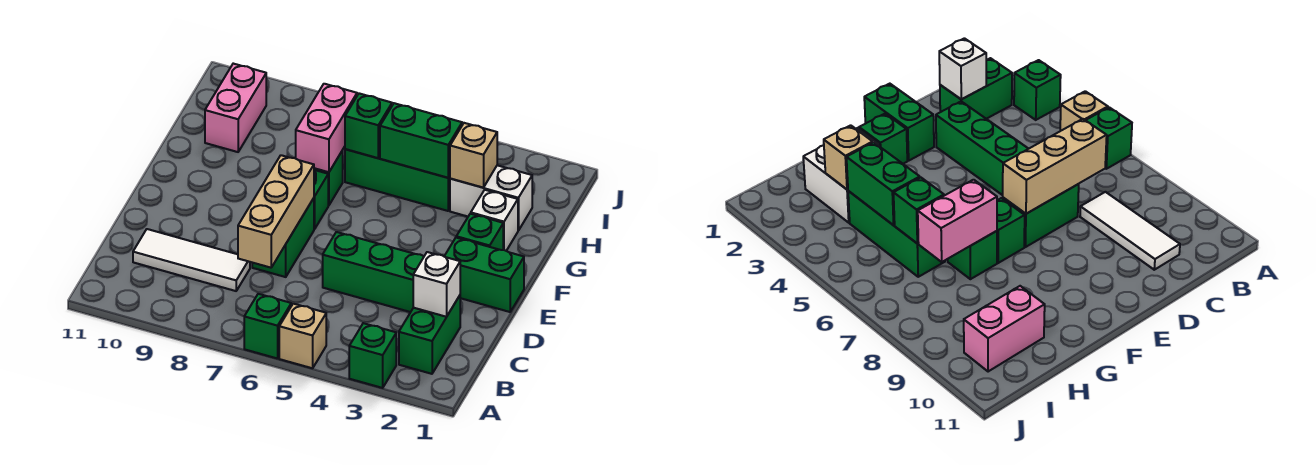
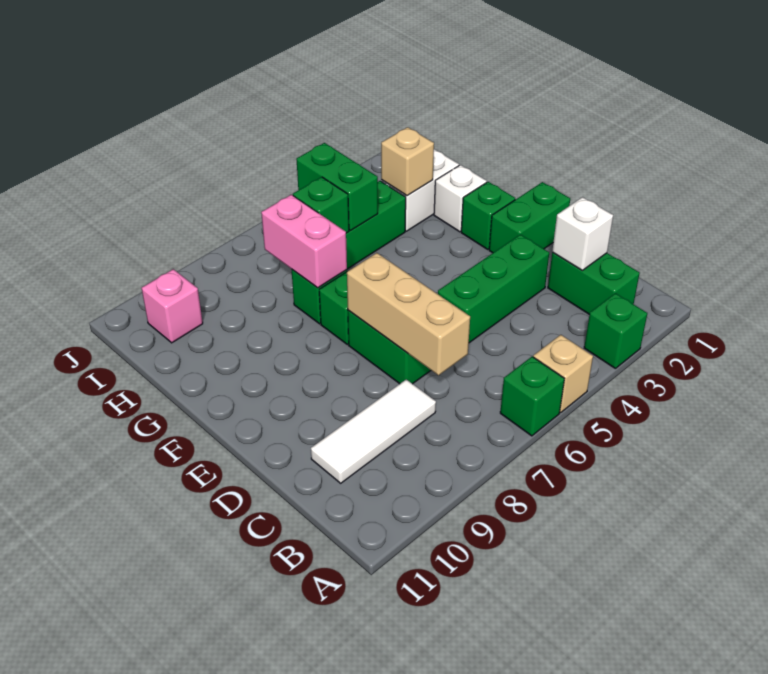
green brick H4:H5 level 2 -> green brick H5:I5 level 2
pink brick H10:I10 level 1 -> pink brick I10 level 1

